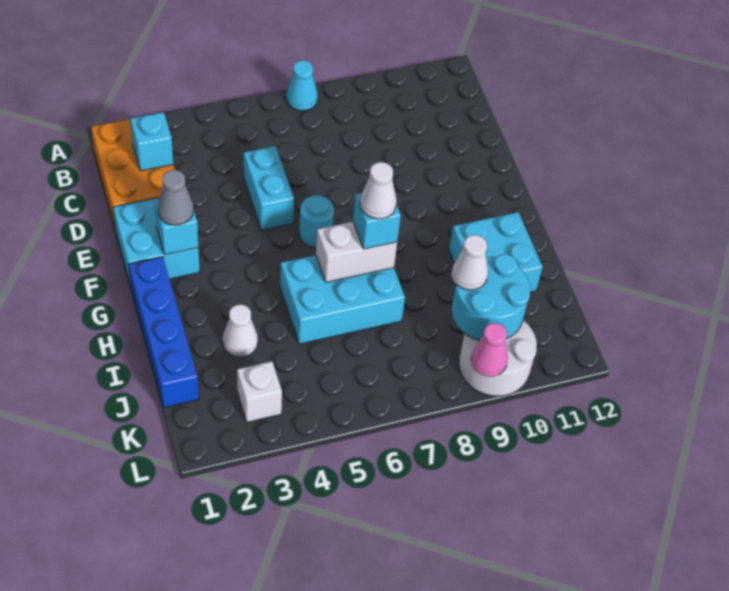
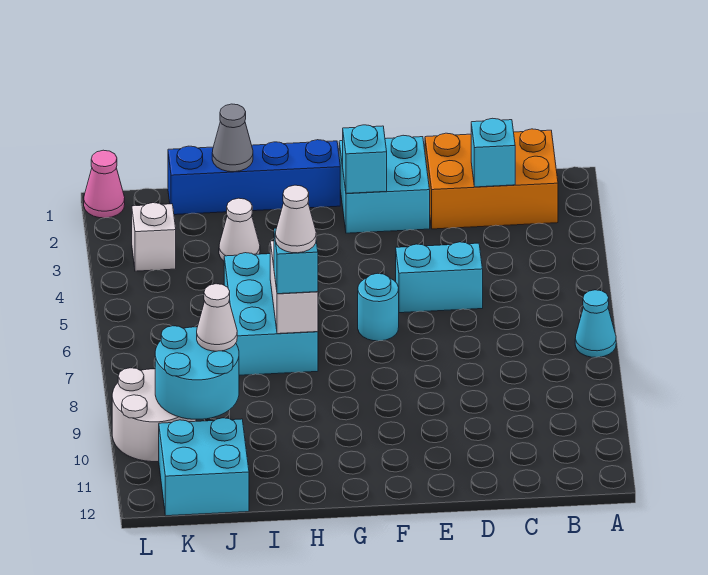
grey cone F2 level 3 -> grey cone I1 level 2
cyan brick H10:I11 level 1 -> cyan brick J11:K12 level 1
pink cone L9 level 2 -> pink cone L1 level 1

